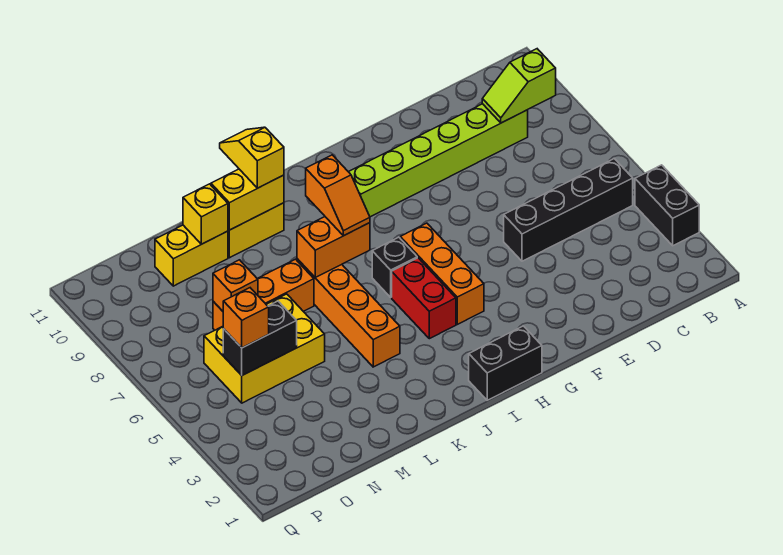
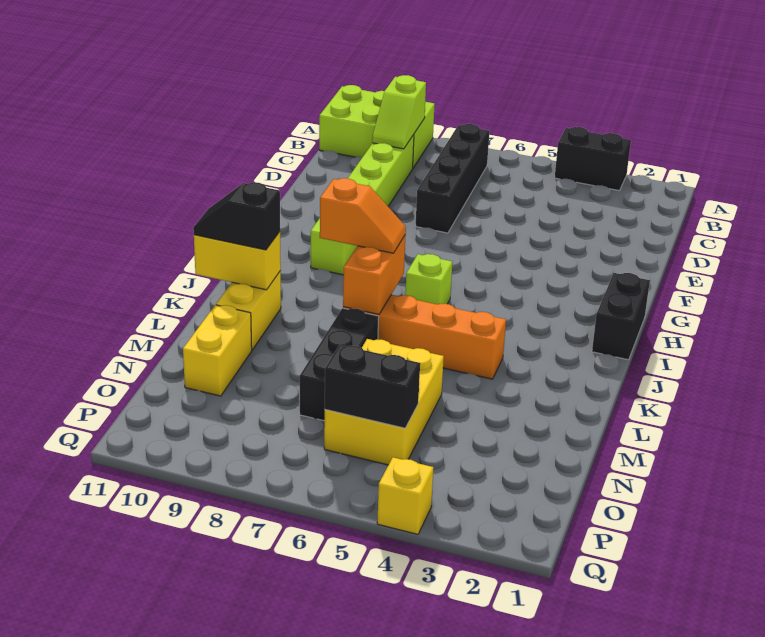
none -> lime brick A9:B11 level 1
black brick B5:E5 level 1 -> black brick B7:E7 level 1
orange brick H4:H6 level 1 -> none
red brick I4:I5 level 1 -> none
black brick I6 level 1 -> lime brick I6 level 1
yellow brick K10:L10 level 2 -> yellow brick K10:K11 level 2
yellow slope K10:K11 level 3 top 10 -> black slope K10:K11 level 3 top 10
orange brick L7:N7 level 1 -> black brick L7:N7 level 1
yellow brick M10 level 2 -> yellow brick Q4 level 1
black brick N5:O5 level 2 -> black brick O5:O6 level 2
orange brick N7 level 2 -> none
orange brick O5 level 3 -> none

